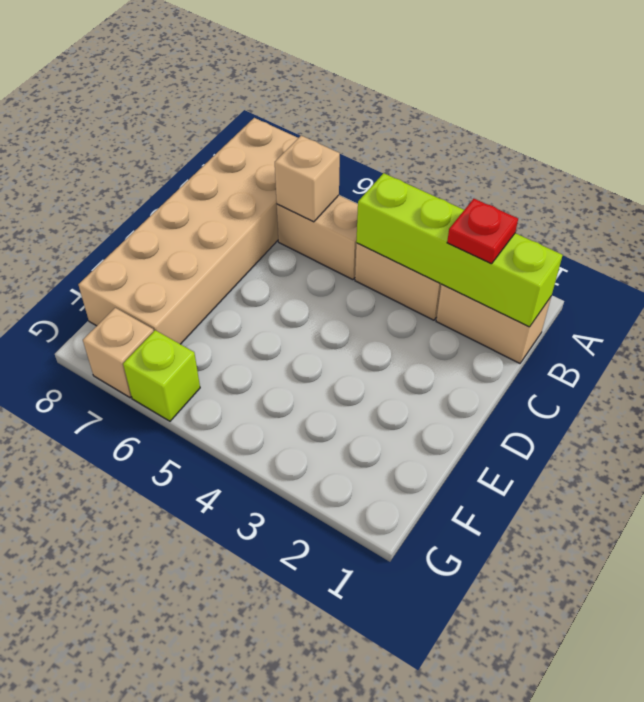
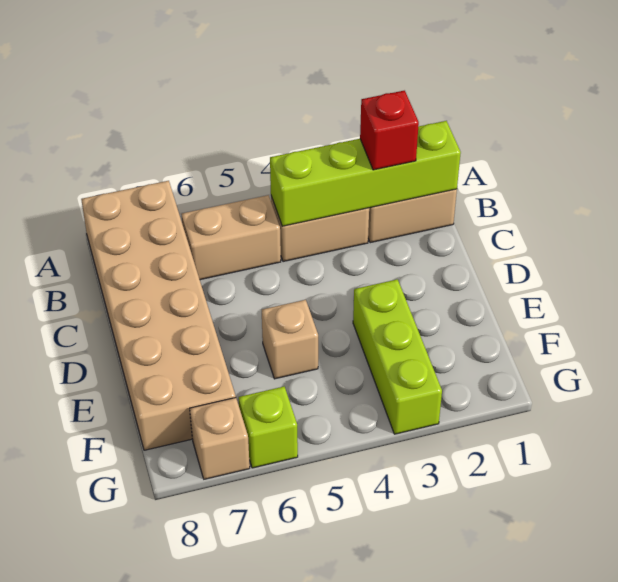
red plate B2 level 3 -> red brick B2 level 3
tan brick B6 level 2 -> tan brick E5 level 1
none -> lime brick E3:G3 level 1

